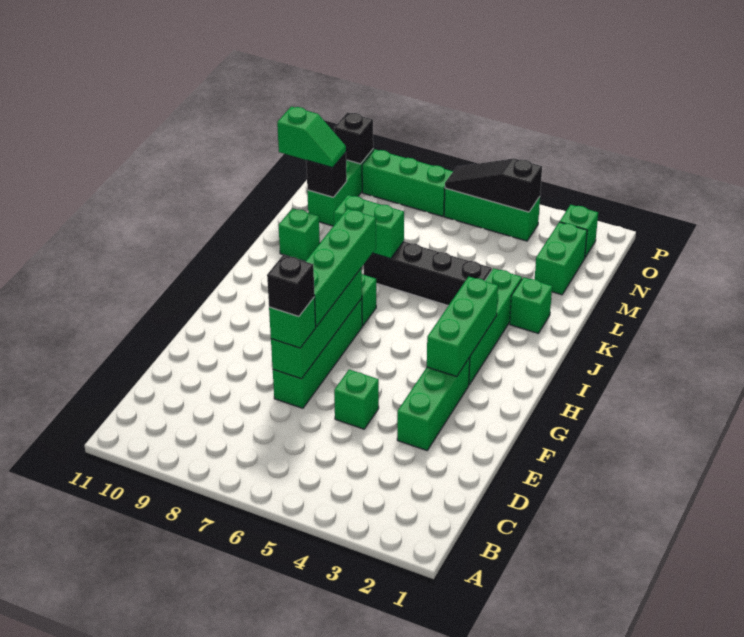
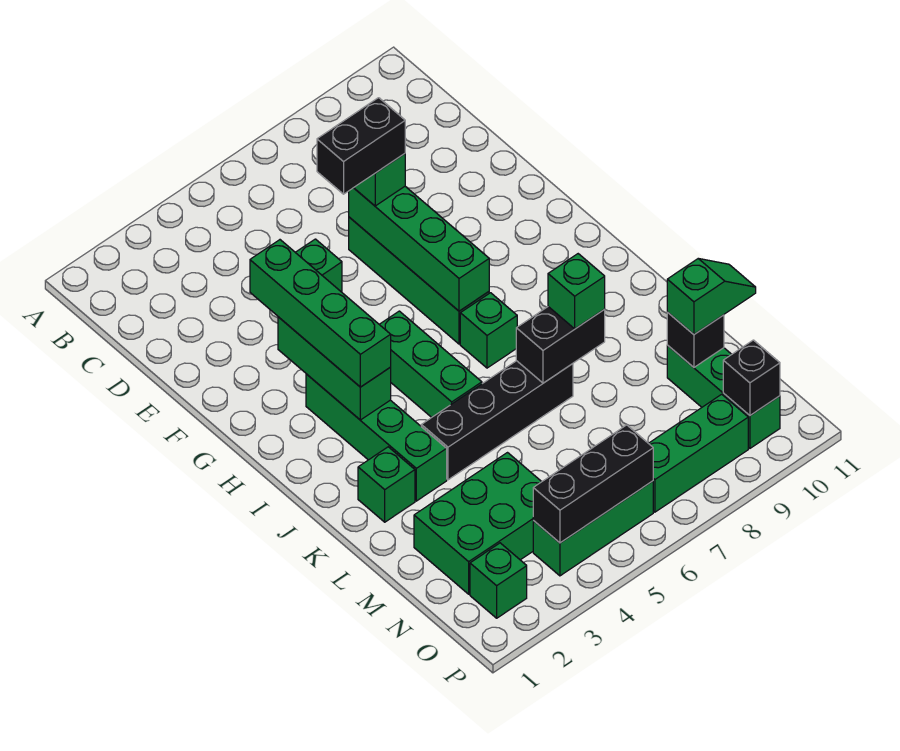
green brick E3:G3 level 1 -> green brick H5:J5 level 1
black brick E7 level 4 -> black brick E6:E7 level 4
green brick F7:I7 level 3 -> green brick F3:I3 level 3
green brick K7:K8 level 2 -> black brick K7:K8 level 2
green brick K10 level 1 -> green brick K8 level 3
green brick M2:N2 level 1 -> green brick M2:N4 level 1
green slope M10:M11 level 3 top 11 -> green slope M10:M11 level 3 top 10
black slope O4:O6 level 2 top 4 -> black brick O4:O6 level 2

